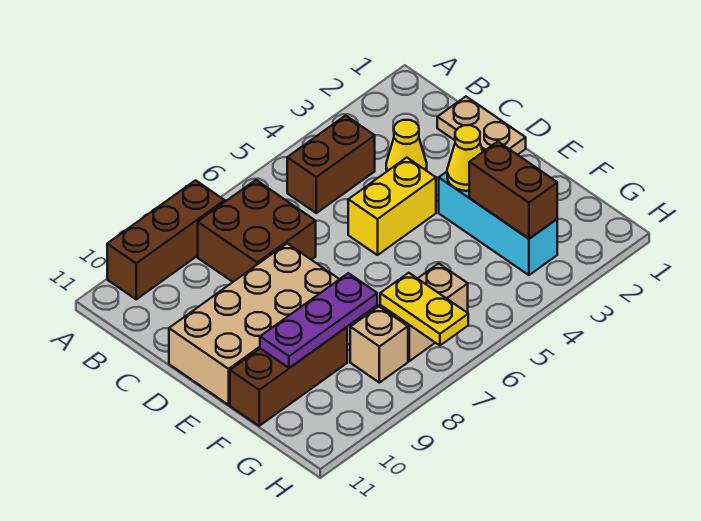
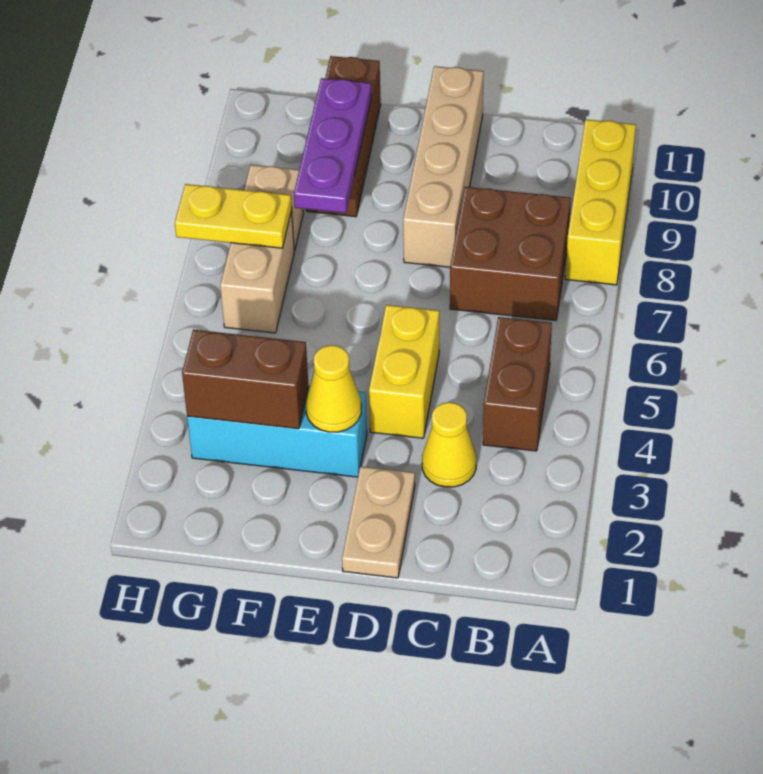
brown brick A8:A10 level 1 -> yellow brick A8:A10 level 1
tan plate C1:D1 level 1 -> tan plate D1:D2 level 1
tan brick D8:E11 level 1 -> tan brick D8:D11 level 1

